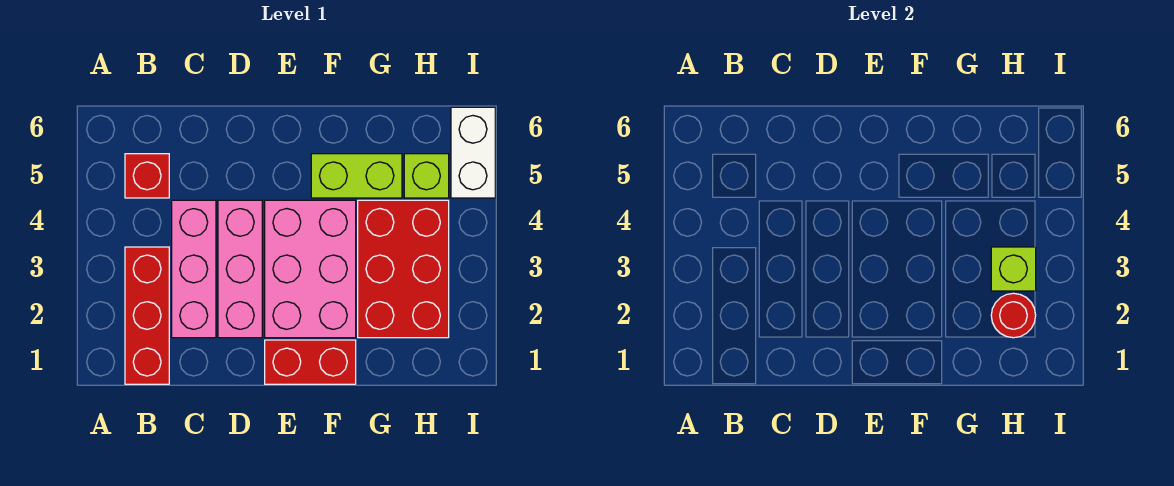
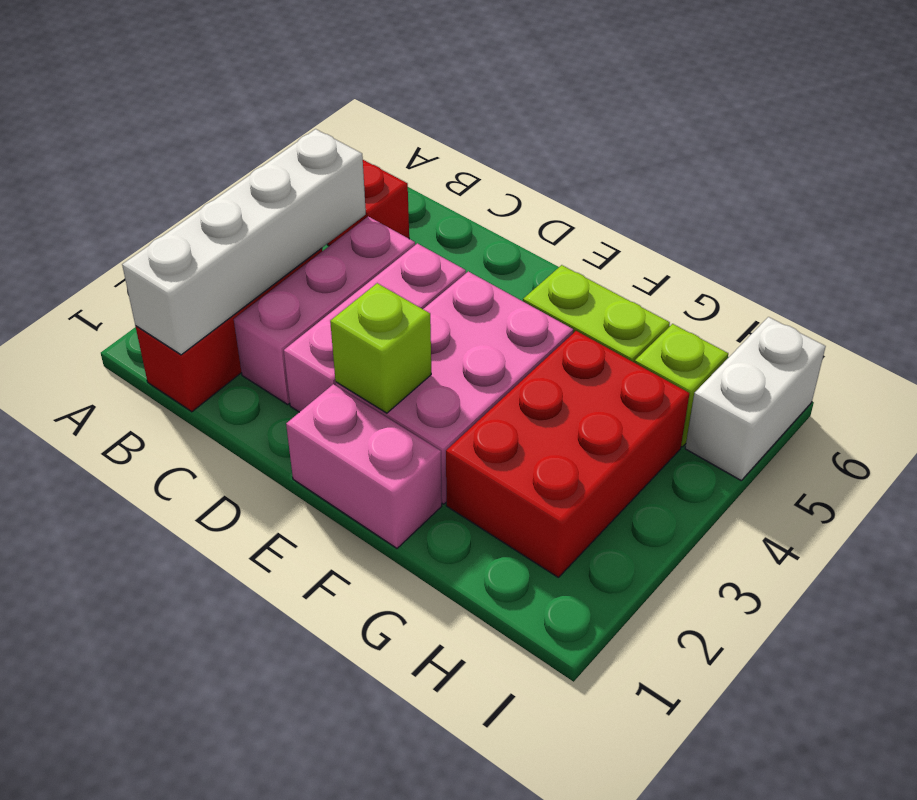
none -> white brick B1:B4 level 2
red brick E1:F1 level 1 -> pink brick E1:F1 level 1
red round brick H2 level 2 -> none
lime brick H3 level 2 -> lime brick E2 level 2

